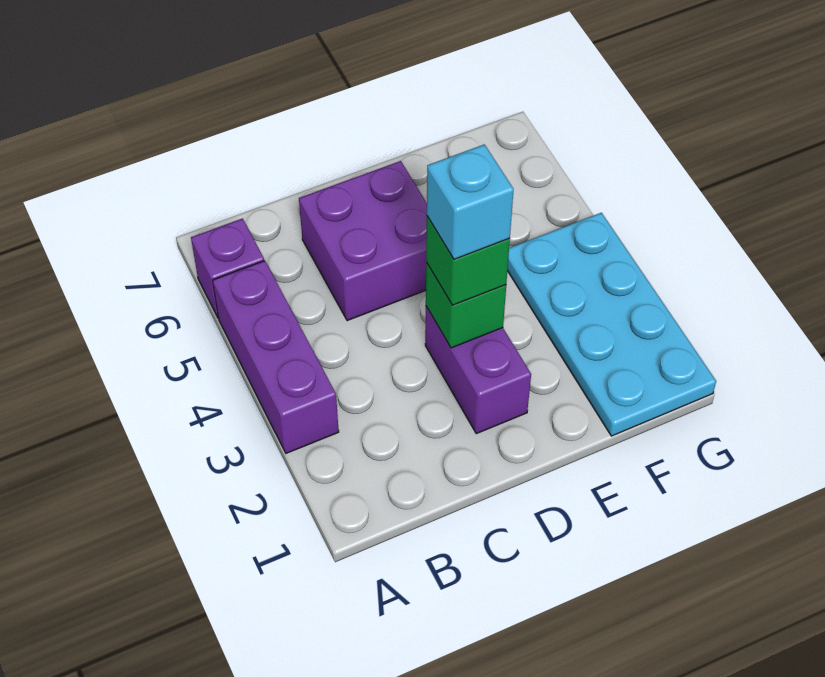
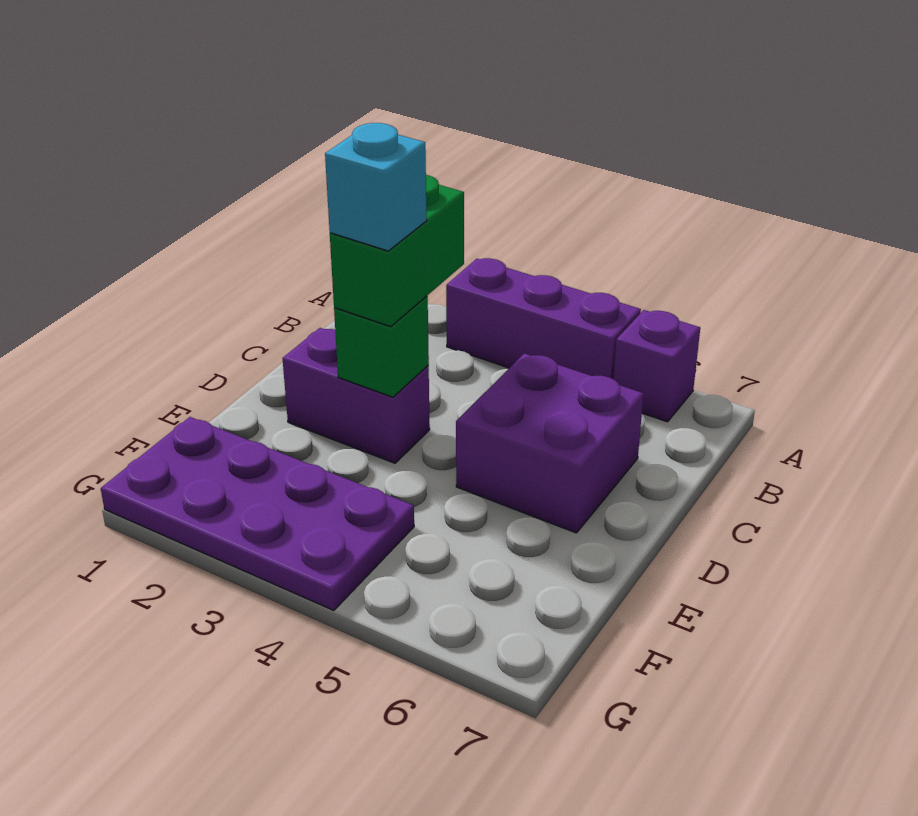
green brick D3 level 3 -> green brick C3:D3 level 3
cyan plate F1:G4 level 1 -> purple plate F1:G4 level 1

